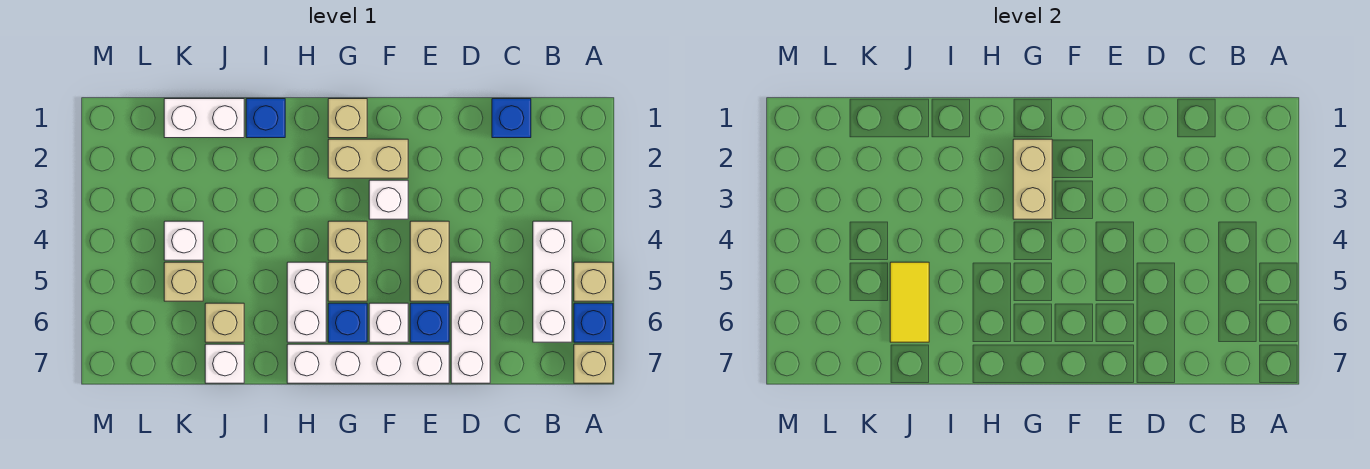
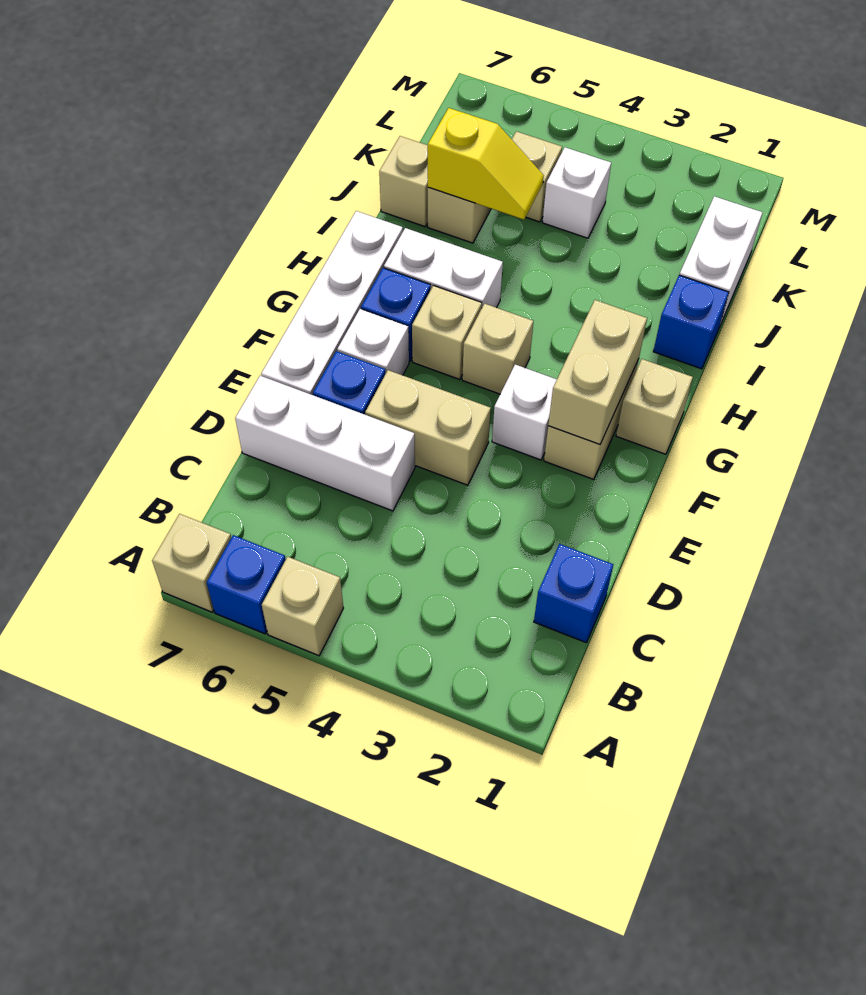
white brick B4:B6 level 1 -> none
tan brick G2:G3 level 2 -> tan brick F2:G2 level 2
yellow tile J5:J6 level 2 -> yellow slope J5:J6 level 2 top 6
white brick J7 level 1 -> tan brick J7 level 1

